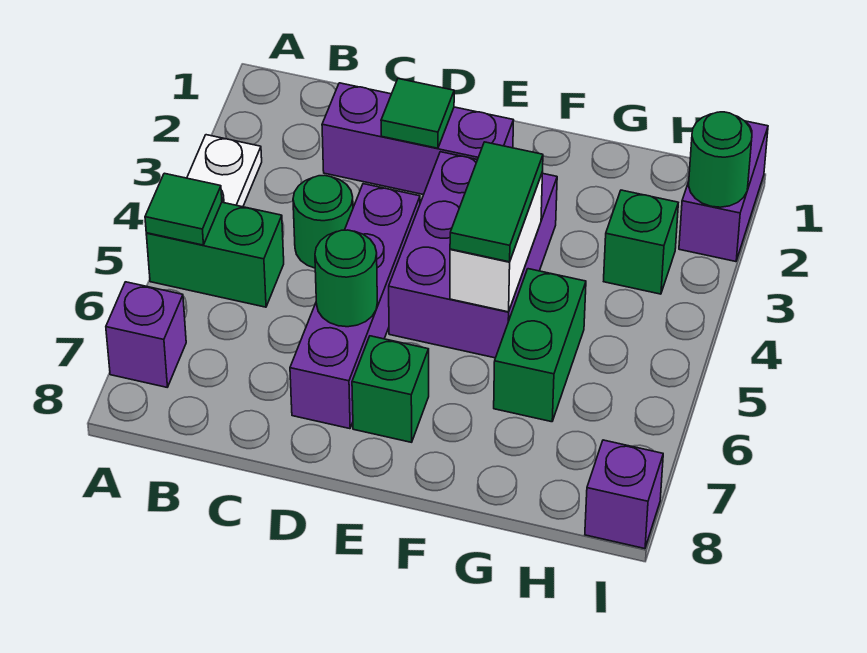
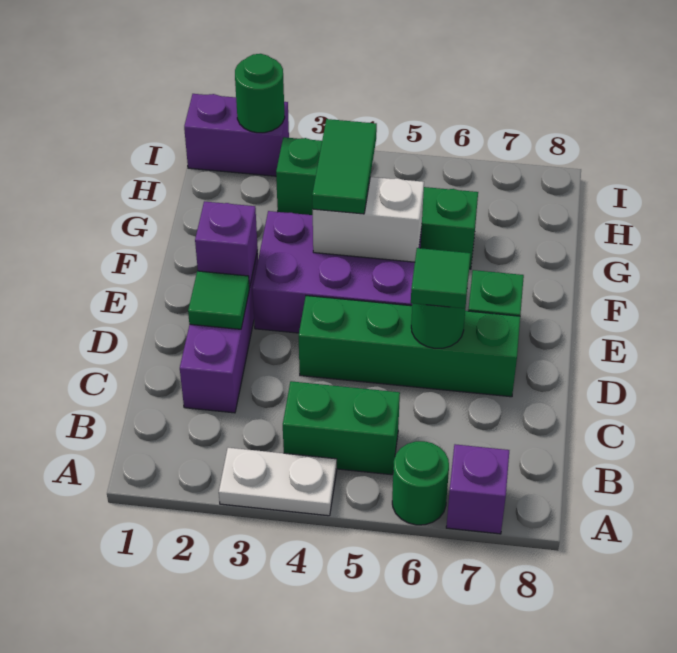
green brick A5:B5 level 1 -> green brick B4:B5 level 1
green tile A5 level 2 -> green tile D6 level 3
green round brick C4 level 1 -> green round brick A6 level 1
purple brick D4:D7 level 1 -> green brick D4:D7 level 1
green tile F4:F5 level 3 -> green tile F4:G4 level 3
purple brick I8 level 1 -> purple brick E2 level 2

